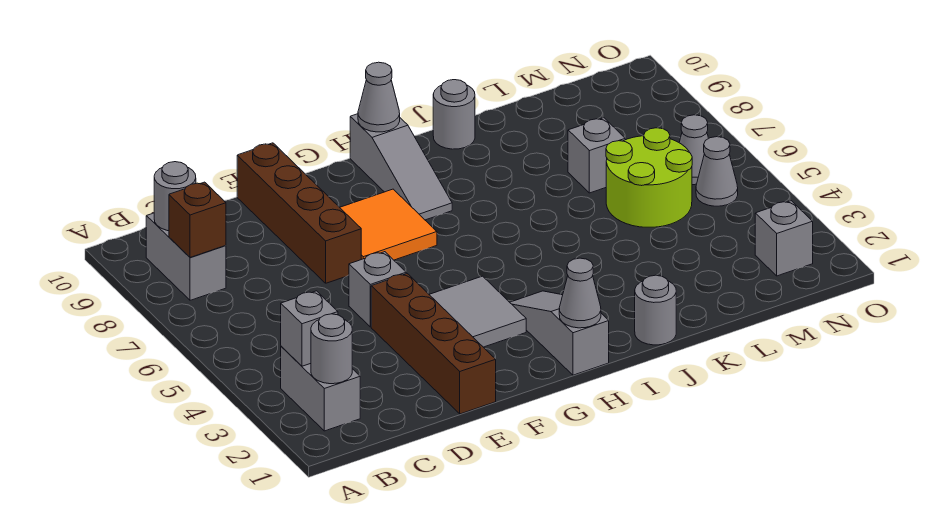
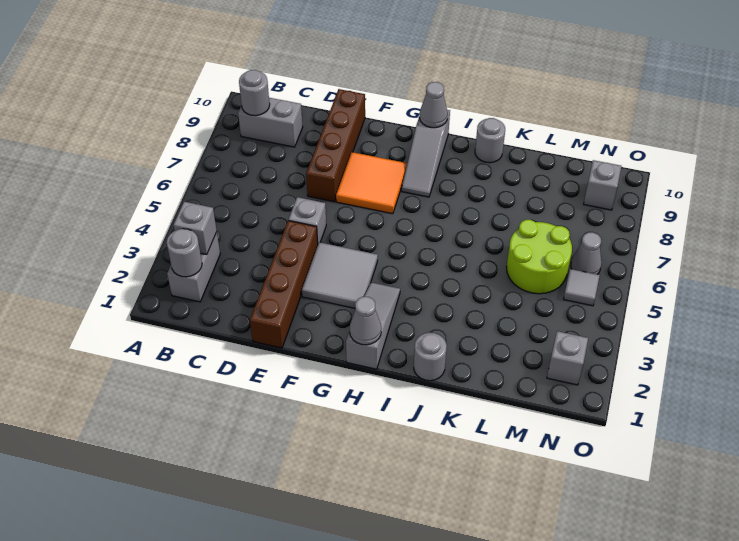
grey brick B8:B9 level 1 -> grey brick B9:C9 level 1
brown brick B8 level 2 -> none
grey brick L7 level 1 -> grey brick N9 level 1
grey cone N5 level 1 -> grey tile N5 level 1

